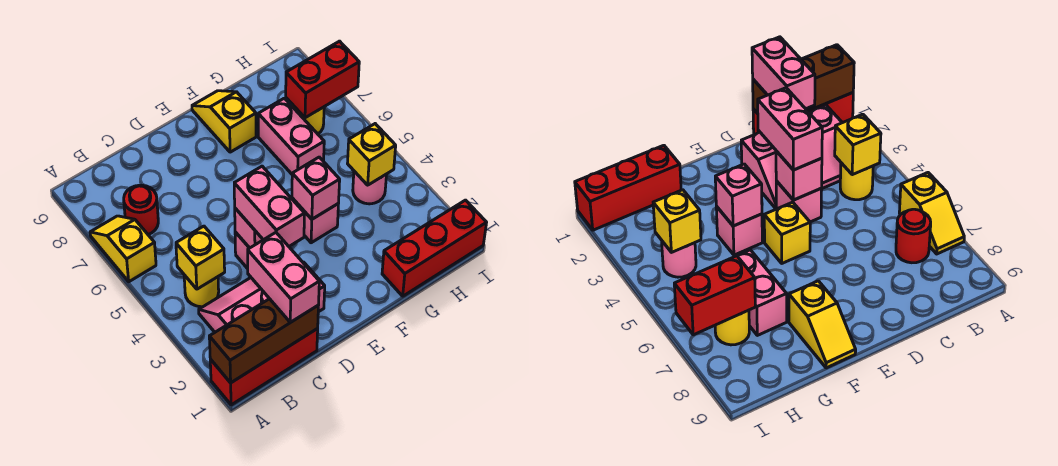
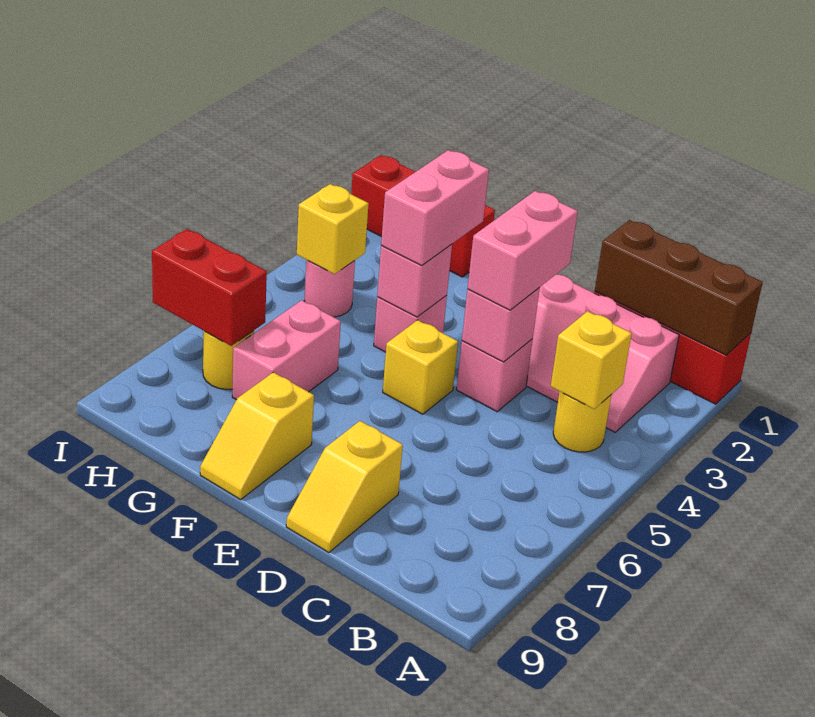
yellow slope A6:A7 level 1 top 6 -> yellow slope D8:D9 level 1 top 8
red round brick B7 level 1 -> none
pink brick C1:C2 level 3 -> pink brick F3:F4 level 3

